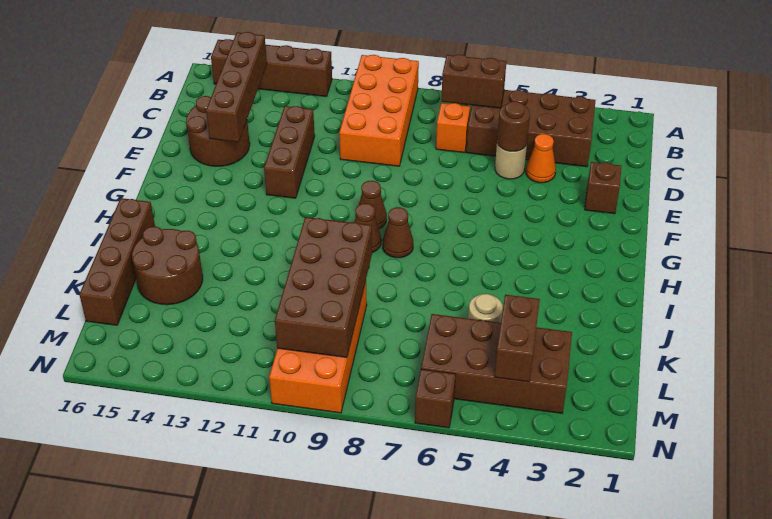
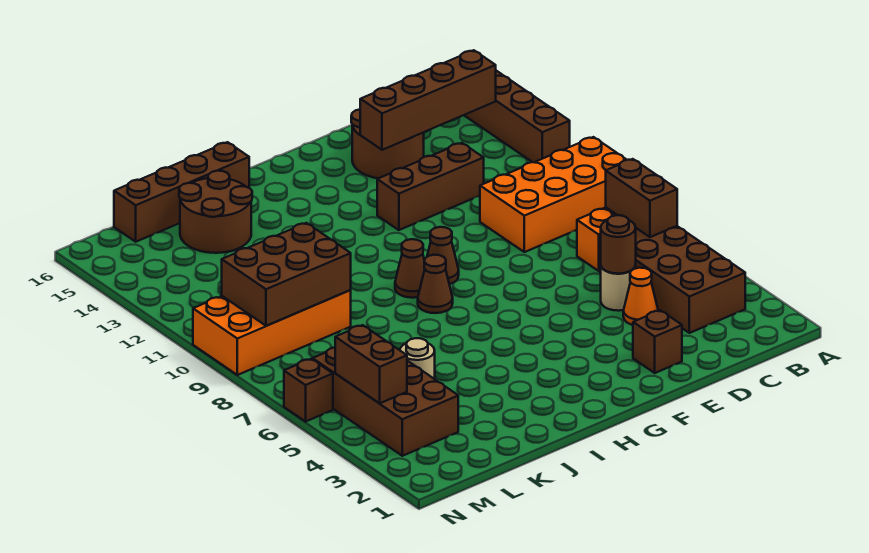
brown brick J9:M10 level 2 -> brown brick K9:M10 level 2
brown brick L4:M4 level 2 -> brown brick M4:M5 level 2

